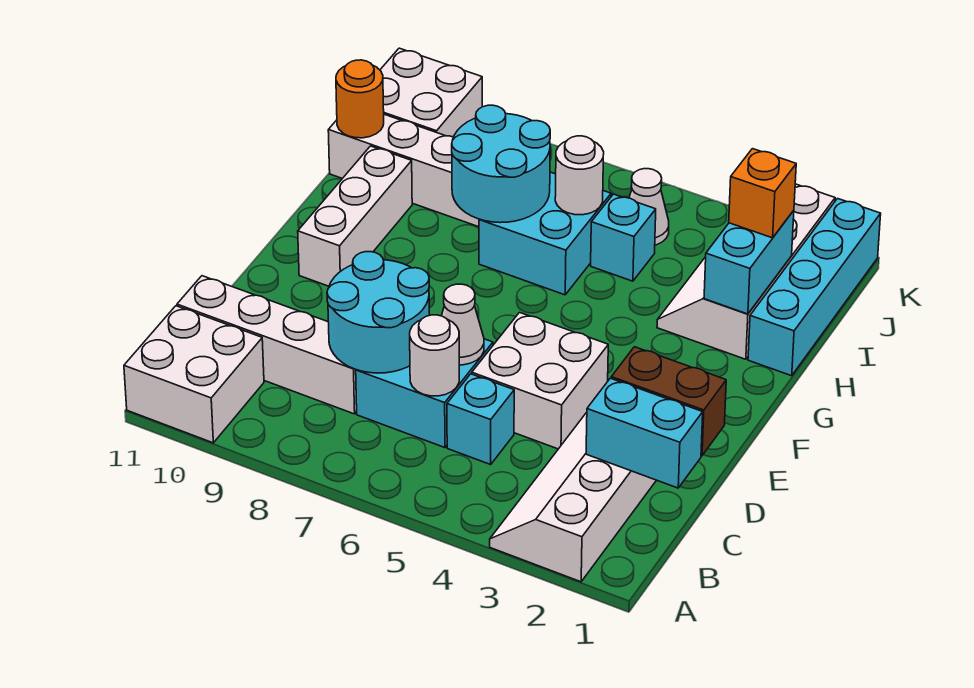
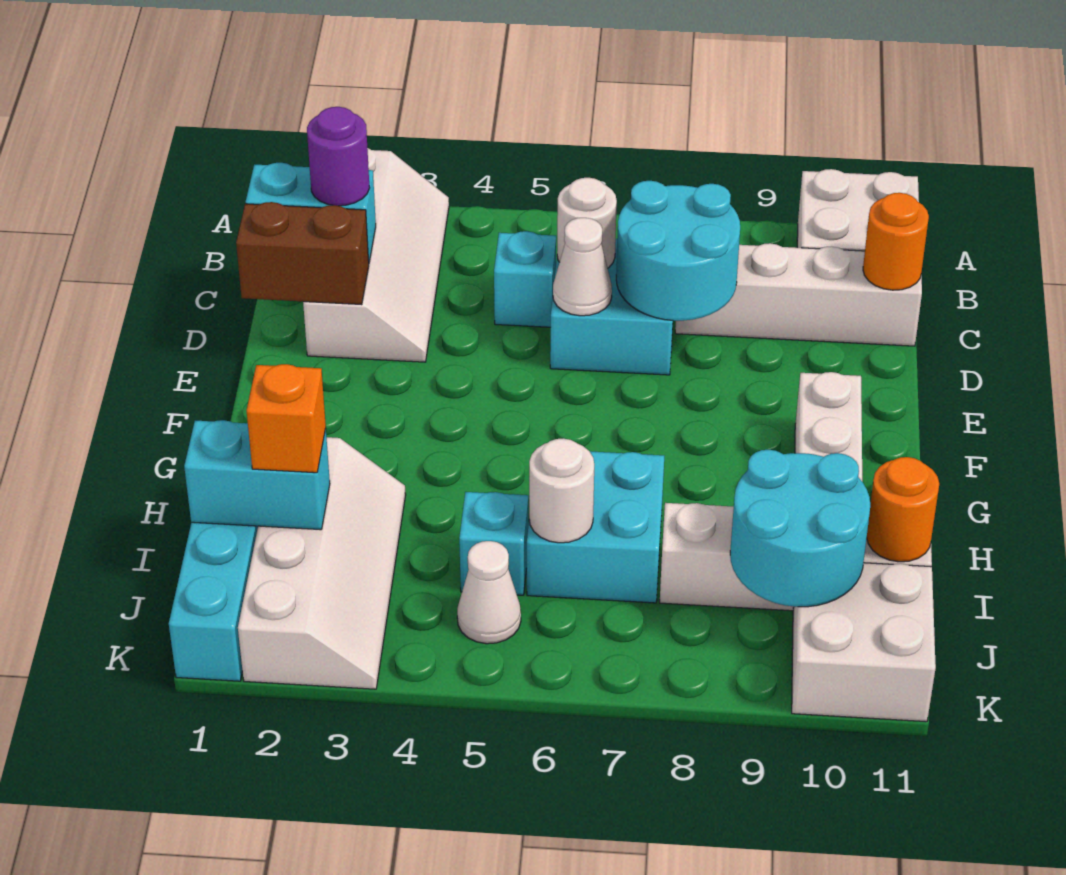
none -> purple round brick C2 level 3
none -> orange round brick C11 level 2
white brick D4:E5 level 1 -> none
cyan brick H2:I2 level 2 -> cyan brick I1:I2 level 2
cyan round brick H7:I8 level 2 -> cyan round brick I9:J10 level 2

